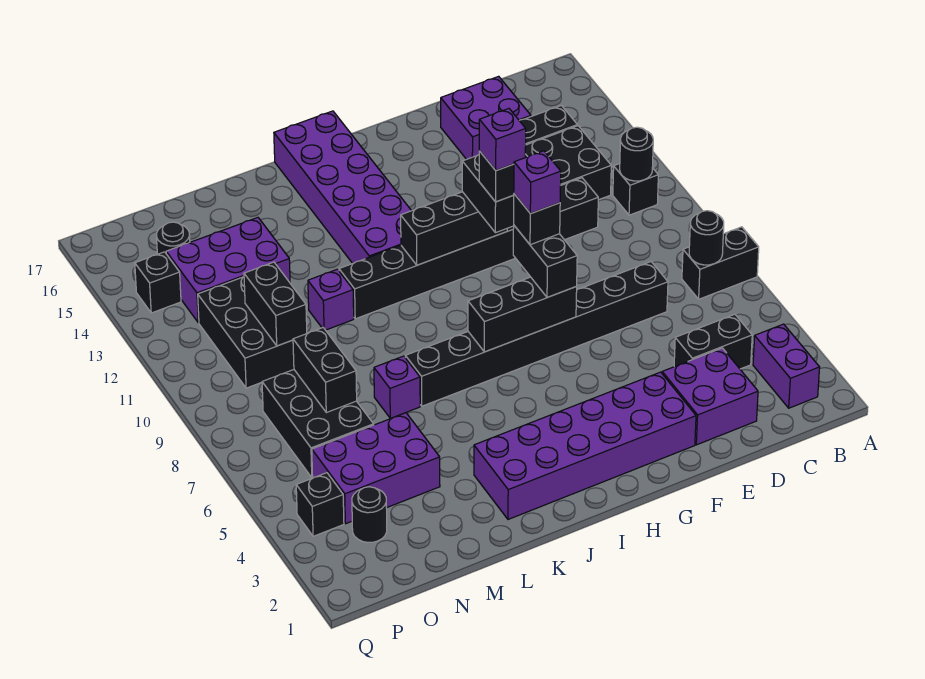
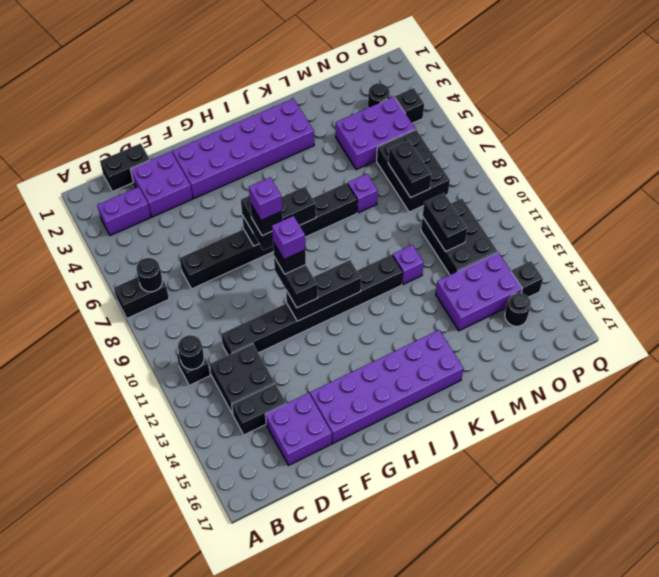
purple brick B2:B3 level 1 -> purple brick B3:C3 level 1
black brick C4:D4 level 1 -> black brick C1:D1 level 1
purple brick I12:J17 level 1 -> purple brick F15:K16 level 1

